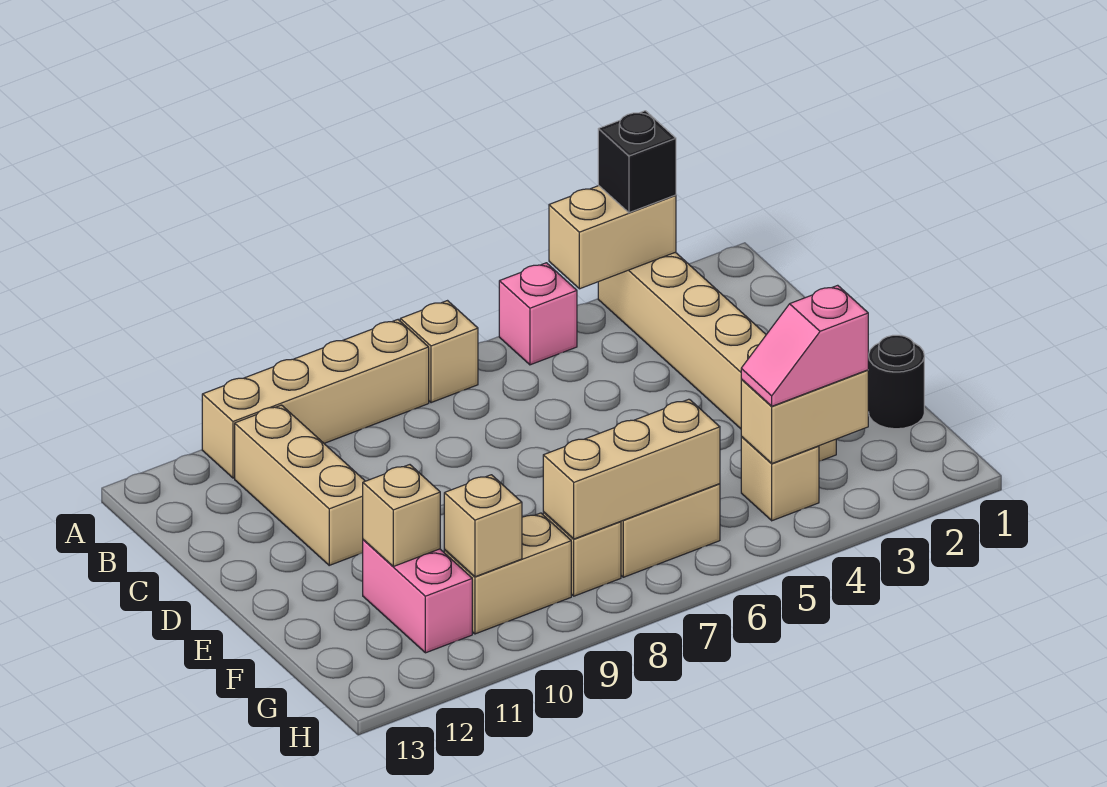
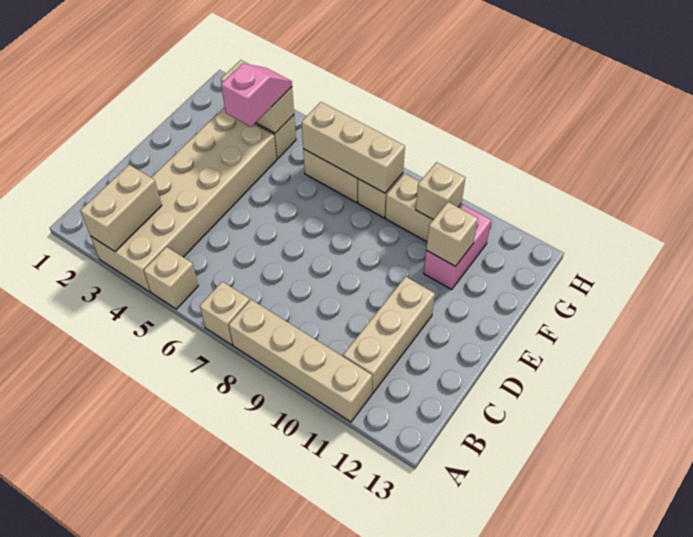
tan brick A3:F3 level 1 -> tan brick A3:F4 level 1
tan brick A3:A4 level 2 -> tan brick A3:B3 level 2
black brick A3 level 3 -> none
pink brick A5 level 1 -> tan brick A5 level 1
black round brick F1 level 1 -> none
pink slope G3:G4 level 3 top 3 -> pink slope F4:G4 level 3 top F

